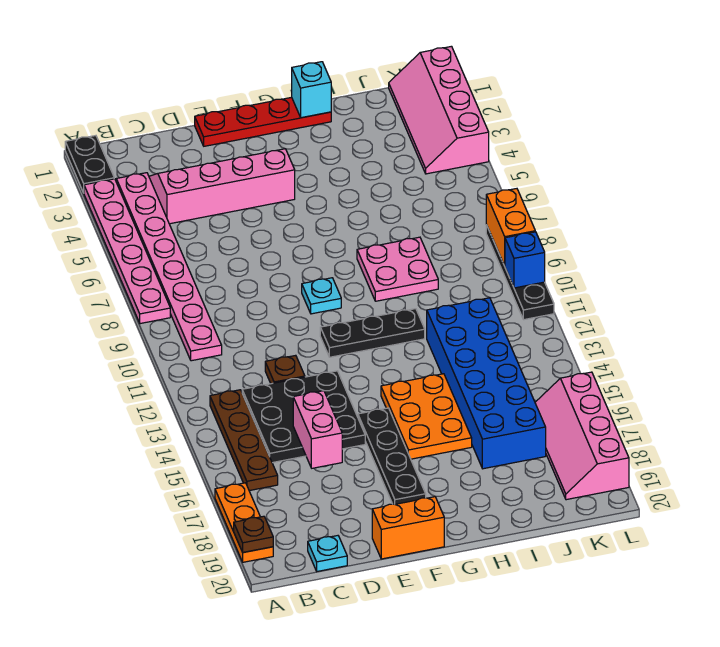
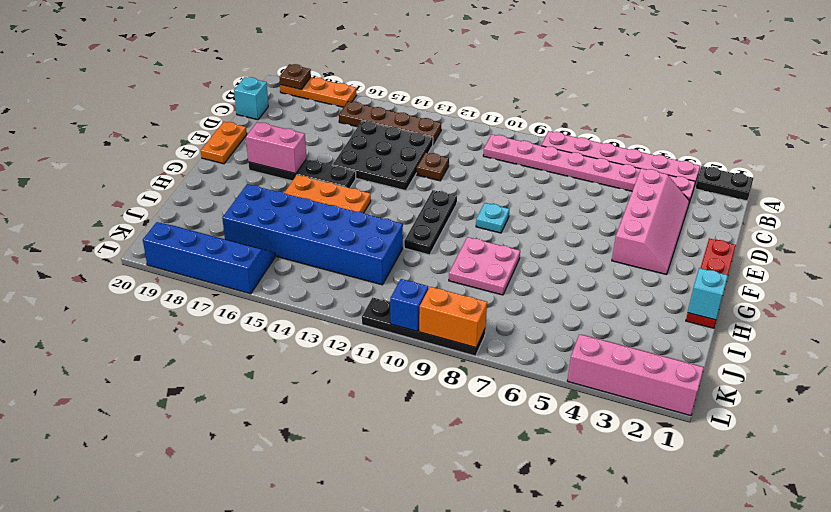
cyan plate C20 level 1 -> cyan brick C20 level 1
pink brick D15:D16 level 2 -> pink brick F17:F18 level 2
orange brick E20:F20 level 1 -> orange plate E20:F20 level 1
pink slope K16:L19 level 1 top L -> blue slope K16:L19 level 1 top L

